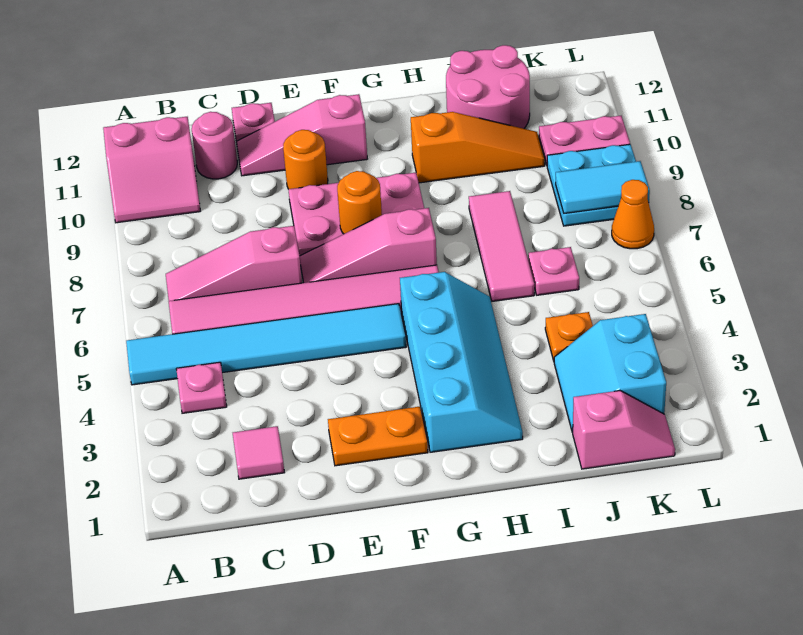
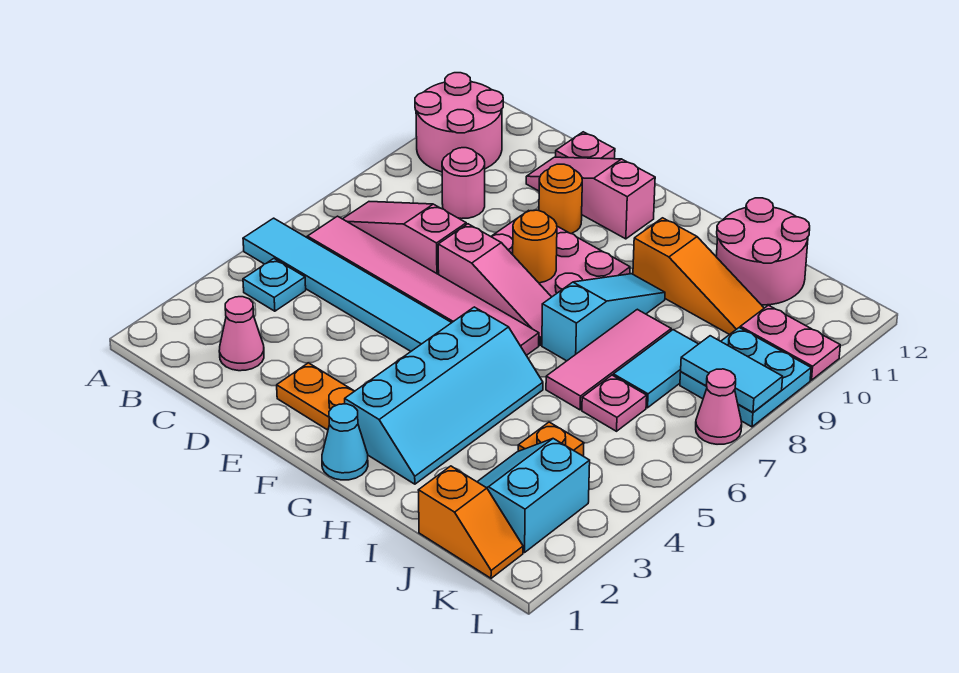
pink slope A10:B11 level 1 top 11 -> pink round brick A10:B11 level 1
pink plate B4 level 1 -> cyan plate B4 level 1
pink tile C2 level 1 -> pink cone C2 level 1
pink round brick C11 level 1 -> pink round brick C9 level 1
pink slope E7:G7 level 1 top G -> pink slope E7:G7 level 1 top E
none -> cyan cone G1 level 1
none -> cyan slope H7:H9 level 1 top 7
pink slope J1:K1 level 1 top J -> orange slope J1:K1 level 1 top J
none -> cyan tile J7:J8 level 1
orange cone L7 level 1 -> pink cone L7 level 1

